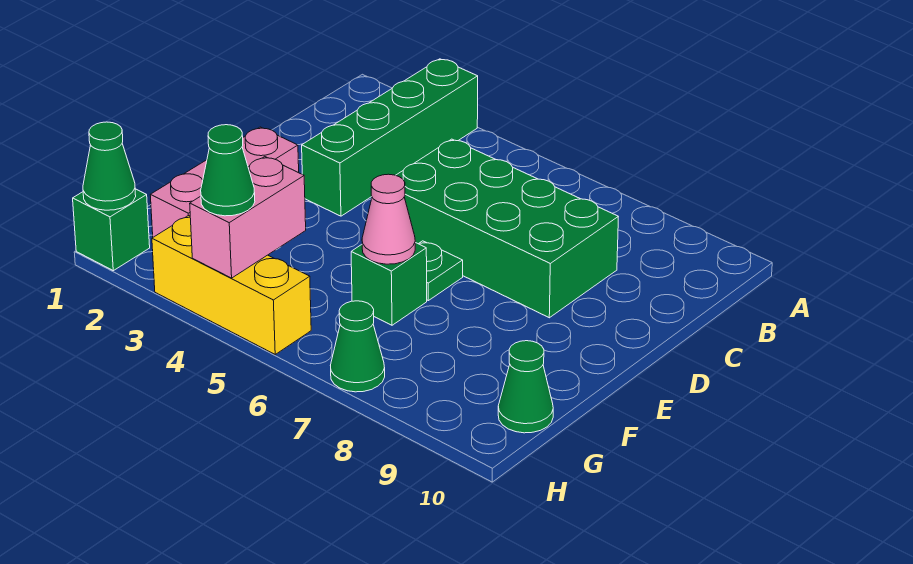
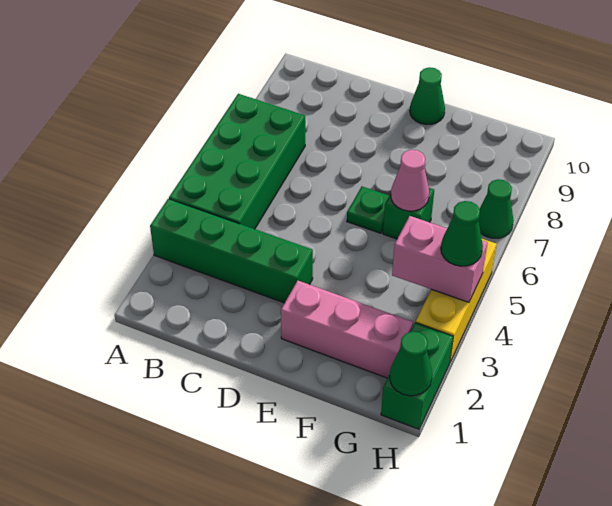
green brick C5:D8 level 1 -> green brick A4:B7 level 1
green cone G10 level 1 -> green cone E10 level 1
green brick H1 level 1 -> green brick H1:H2 level 1

